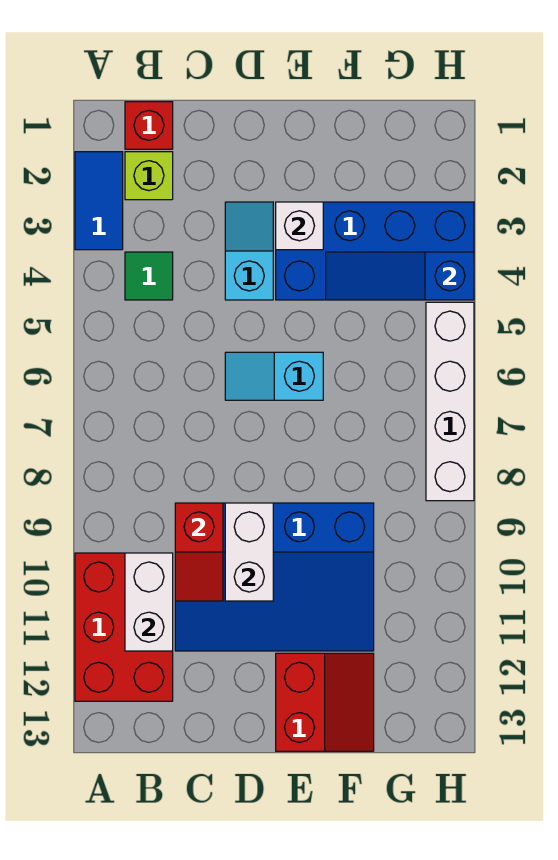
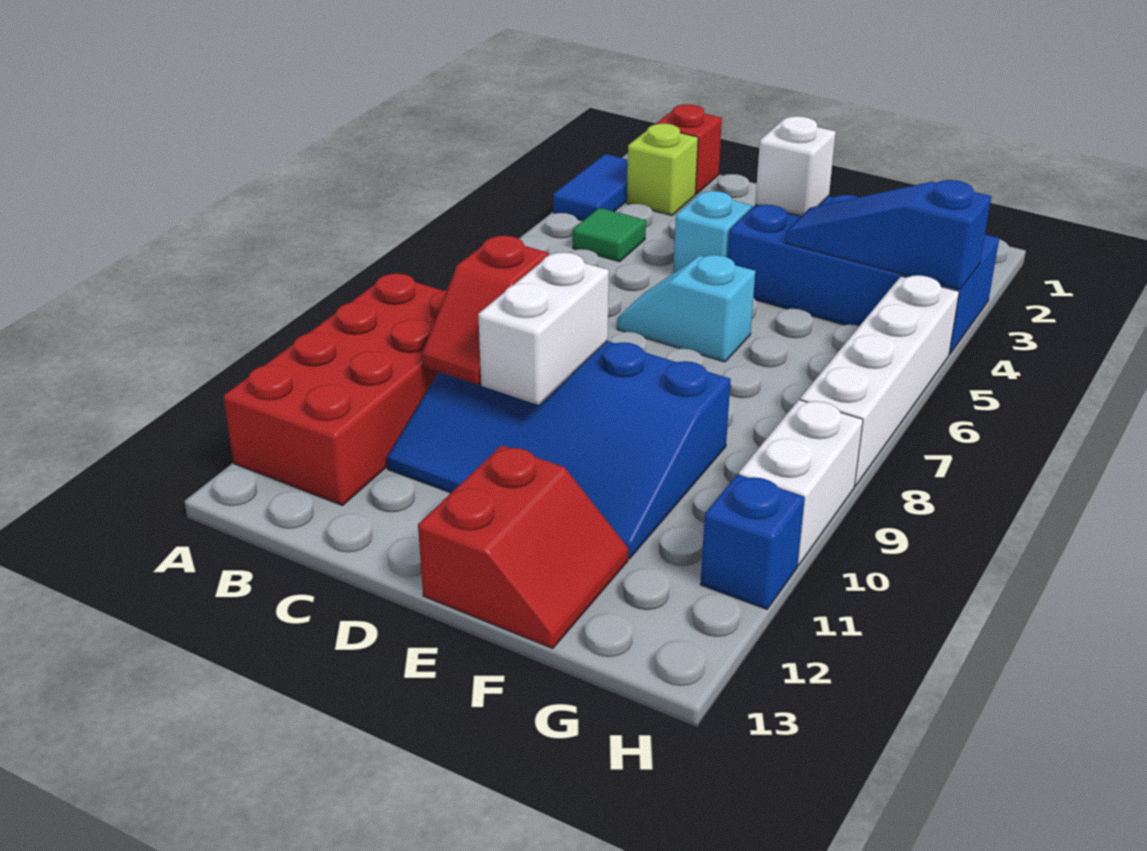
red brick A10:B12 level 1 -> red brick A9:B12 level 1
white brick B10:B11 level 2 -> white brick H9:H10 level 1
none -> blue brick H11 level 1

